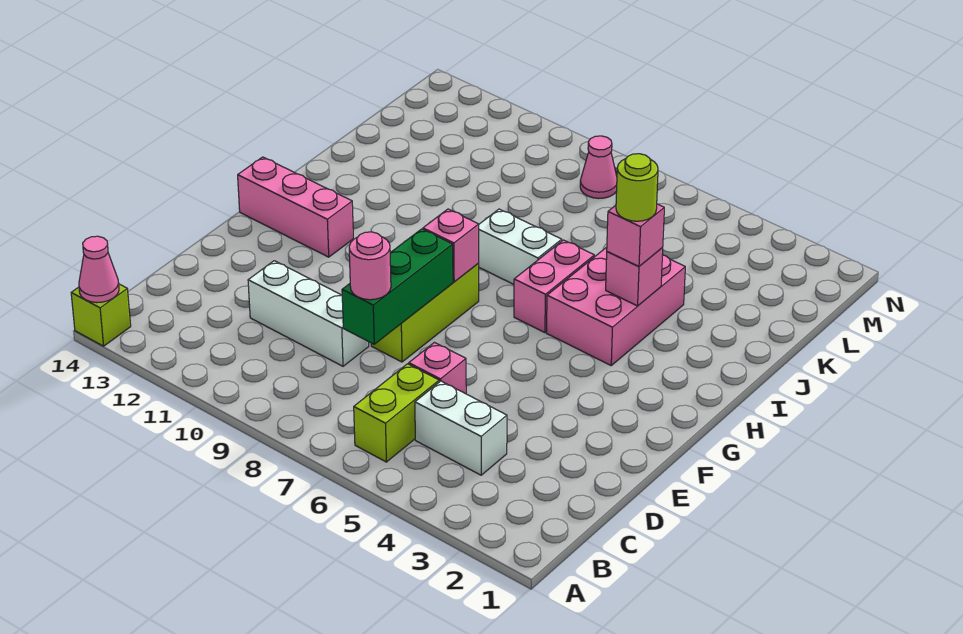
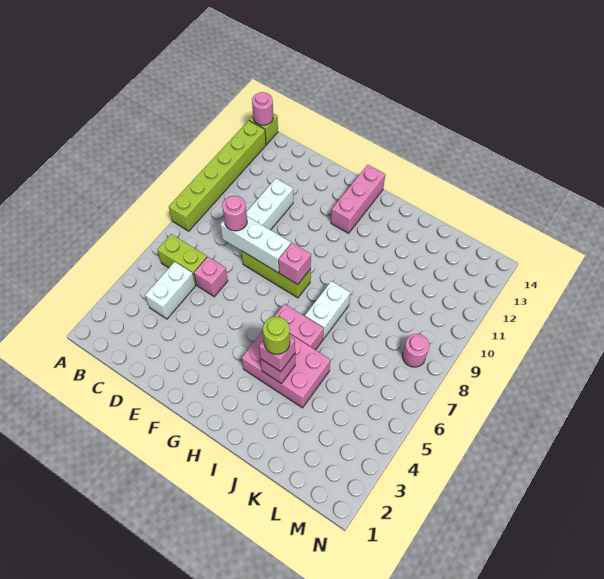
none -> lime brick A8:A13 level 1
pink cone A14 level 2 -> pink round brick A14 level 2
green brick D8:F8 level 2 -> white brick D8:F8 level 2
pink cone M8 level 1 -> pink round brick M8 level 1

